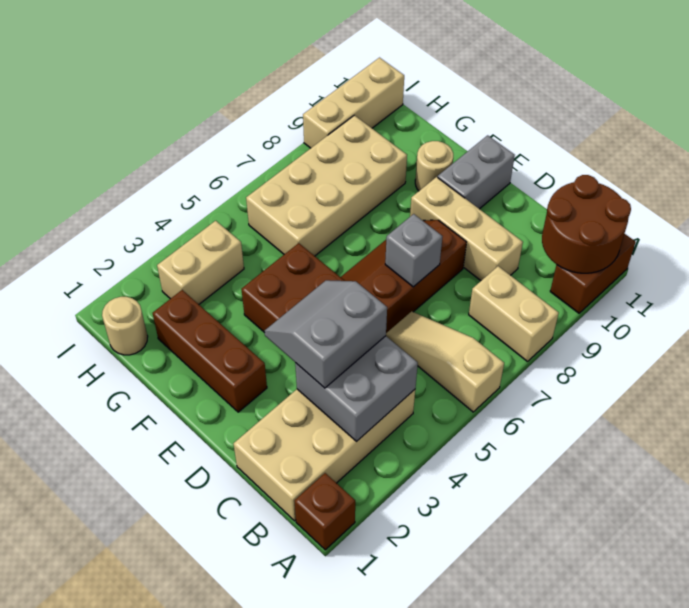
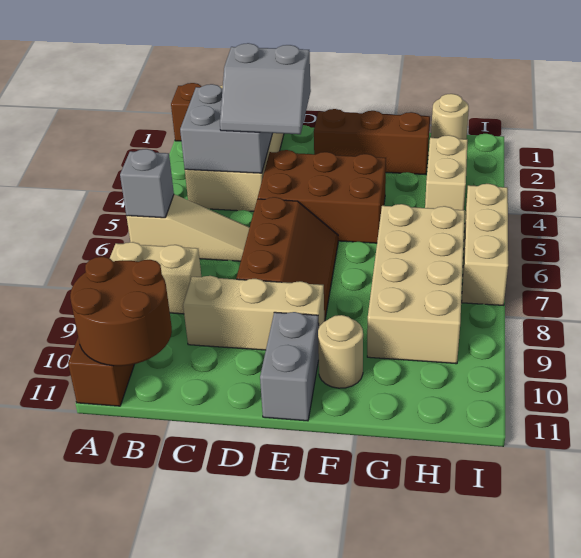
grey slope C3:D4 level 3 top C -> grey slope C3:D4 level 3 top 3
grey brick D7 level 2 -> grey brick A6 level 2
tan brick I9:I11 level 1 -> tan brick I5:I7 level 1

